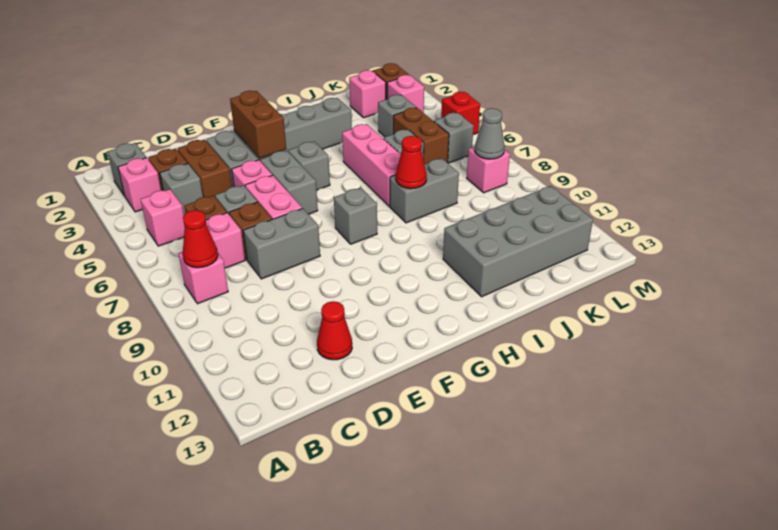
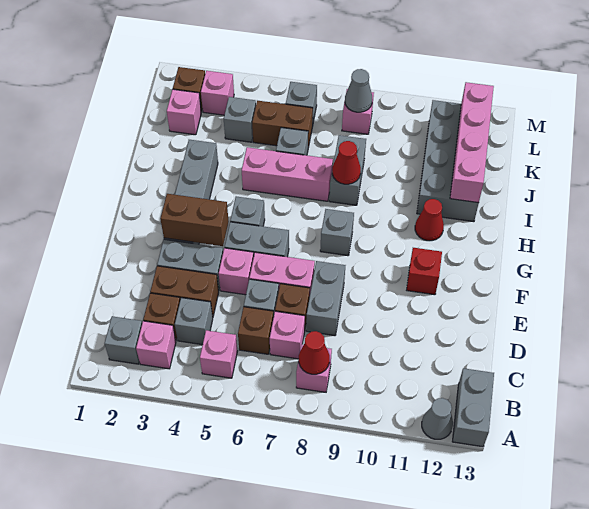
none -> grey cone A12 level 1
none -> grey brick A13:B13 level 1
red cone D12 level 1 -> red cone H11 level 1
none -> pink brick I12:L12 level 2
red brick M5 level 1 -> red brick F11 level 1

